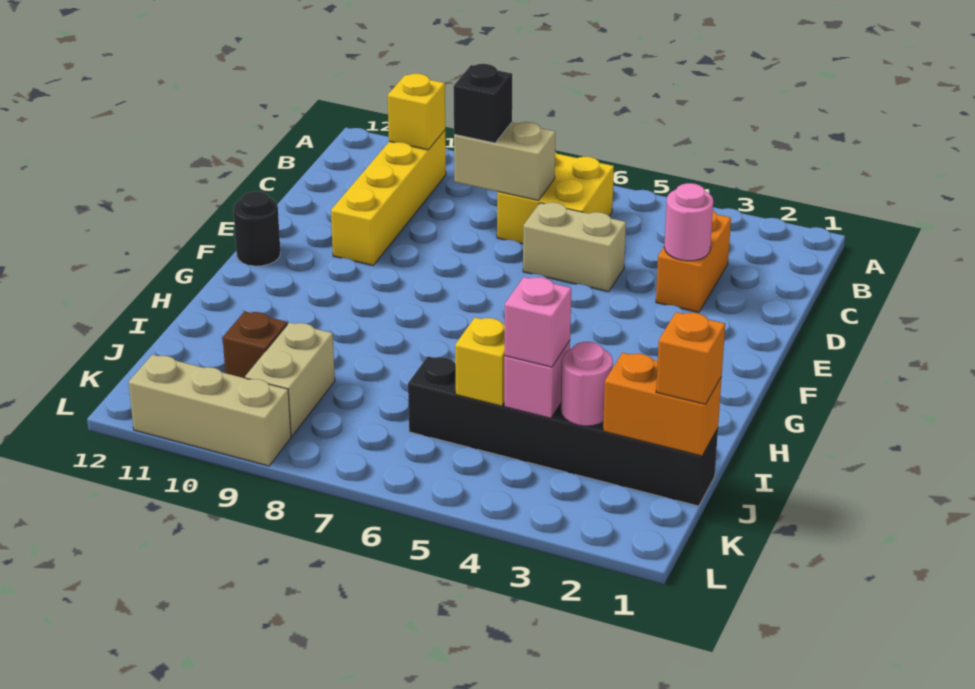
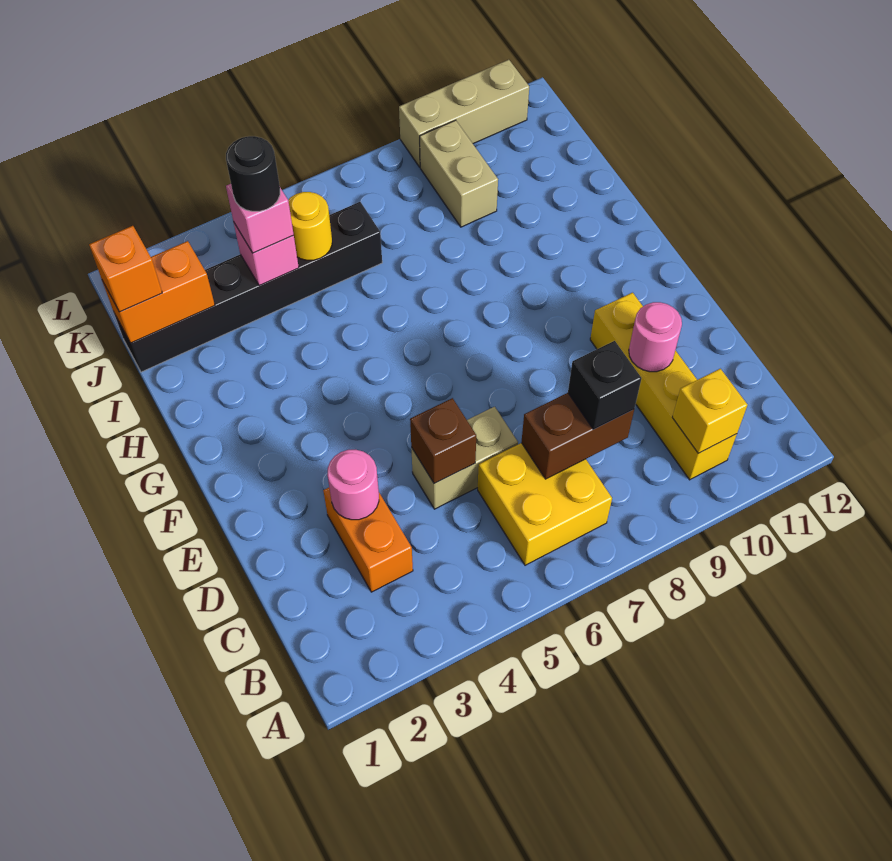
tan brick C7:C8 level 2 -> brown brick C7:C8 level 2
black round brick F12 level 1 -> black round brick J4 level 4
pink round brick J3 level 2 -> pink round brick D10 level 2
yellow brick J5 level 2 -> yellow round brick J5 level 2
brown brick J10 level 1 -> brown brick D5 level 2

